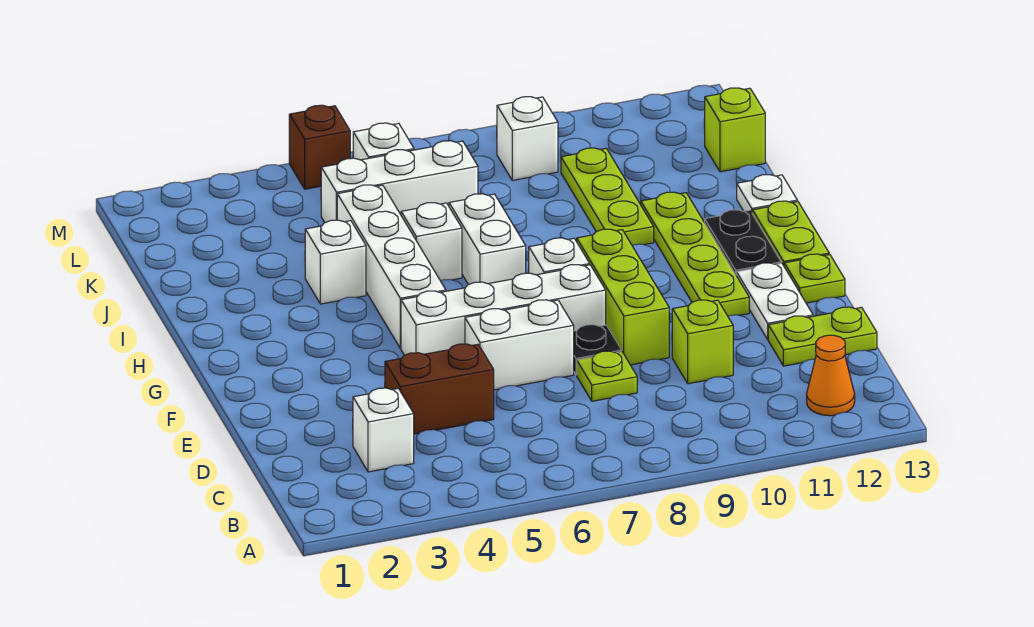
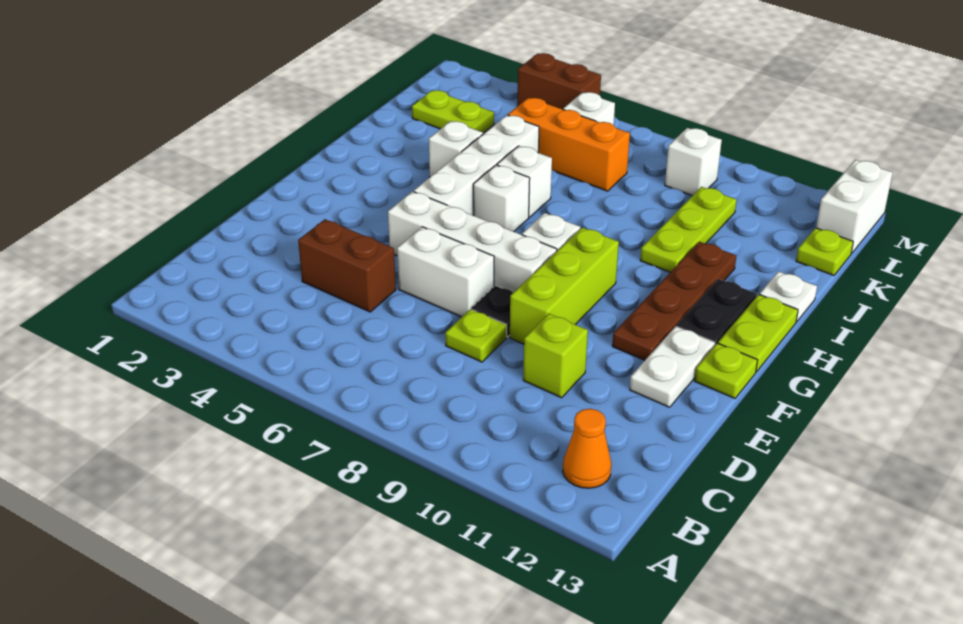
white brick C3 level 1 -> white brick H6 level 1
lime plate D12:D13 level 1 -> lime plate K2:K3 level 1
lime plate F11:I11 level 1 -> brown plate F11:I11 level 1
white brick H7:I7 level 1 -> white brick L13:M13 level 1
white brick K5:K7 level 1 -> orange brick K5:K7 level 1
lime brick K13 level 1 -> lime plate K13 level 1
brown brick M5 level 1 -> brown brick M4:M5 level 1

